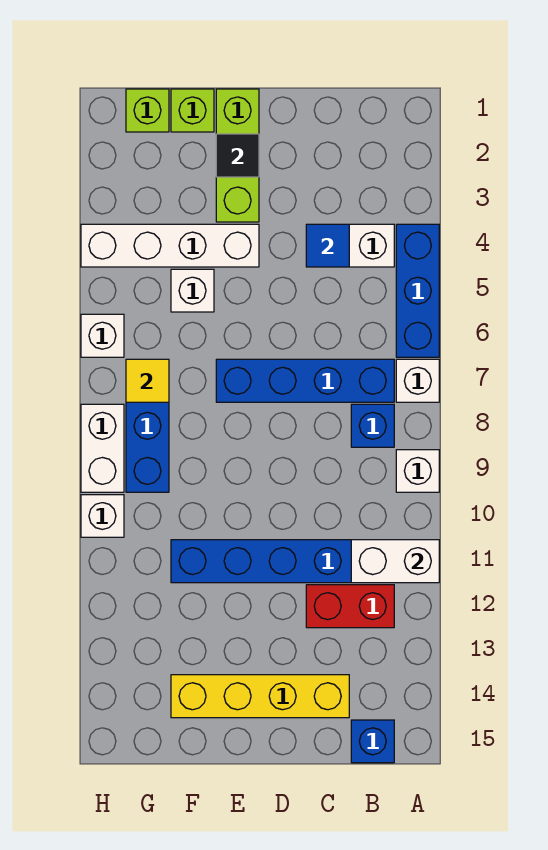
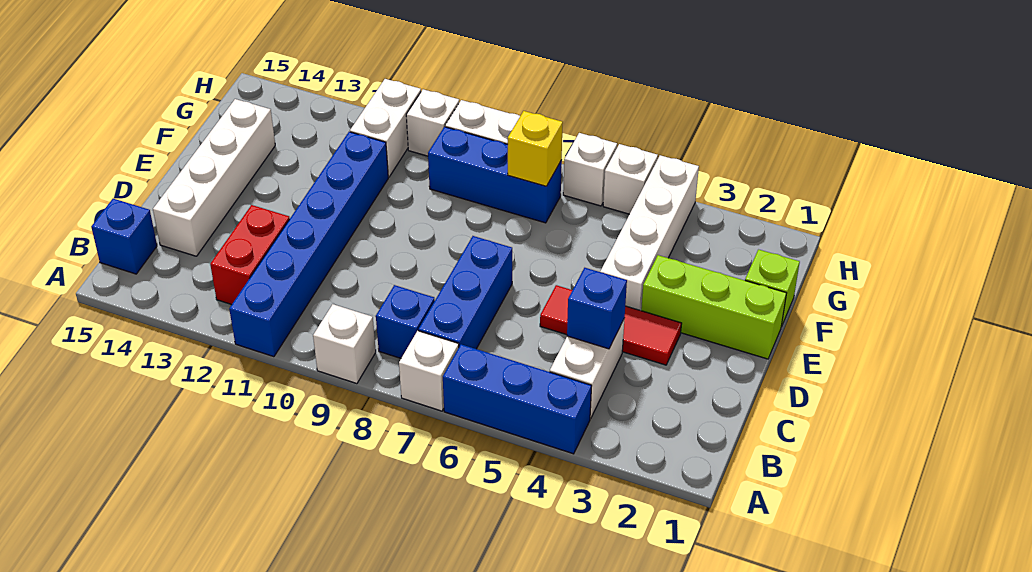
white brick A11:B11 level 2 -> white brick G11:H11 level 1
blue brick B7:E7 level 1 -> blue brick B7:D7 level 1
blue tile C4 level 2 -> blue brick C4 level 2
yellow brick C14:F14 level 1 -> white brick C14:F14 level 1
none -> red tile D3:D5 level 1
black tile E2 level 2 -> none
white brick F5 level 1 -> white brick H5 level 1
lime brick G1 level 1 -> none
yellow tile G7 level 2 -> yellow brick G7 level 2

